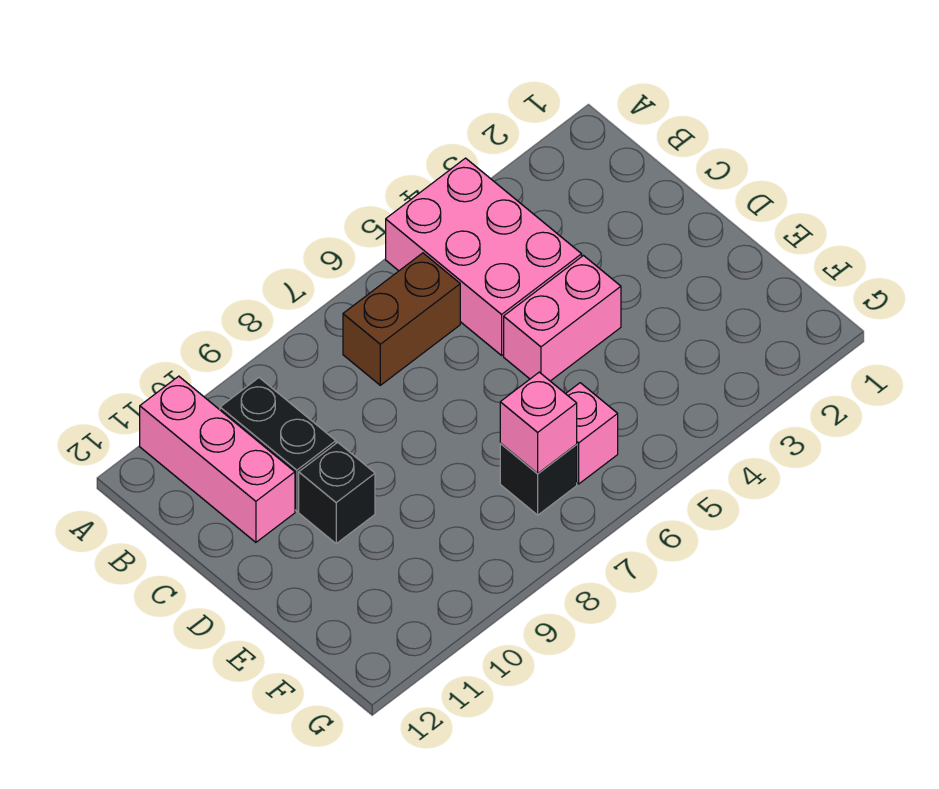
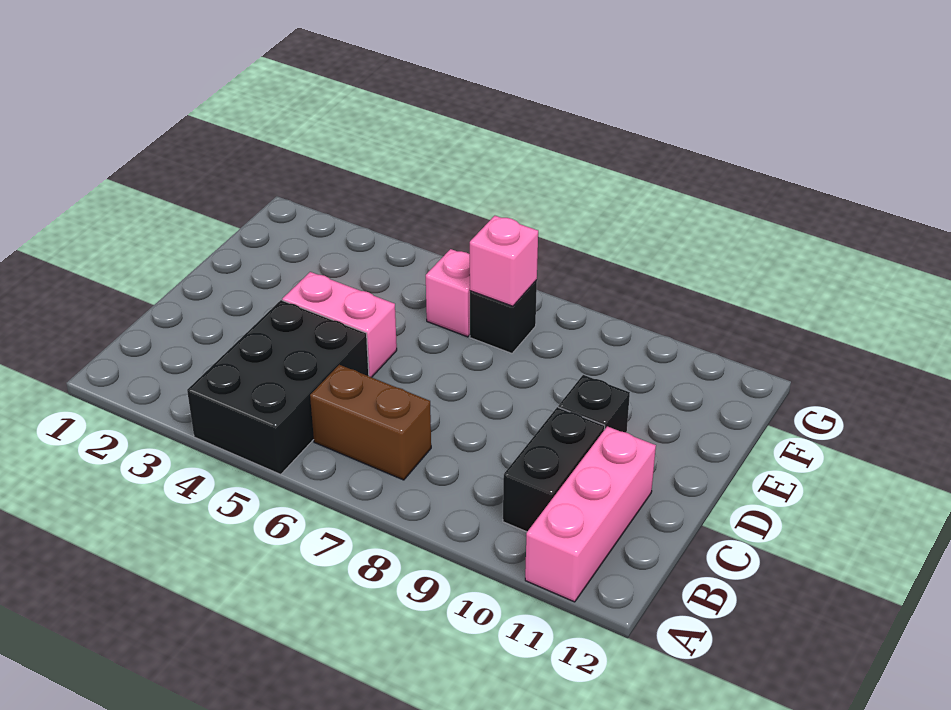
pink brick A4:C5 level 1 -> black brick A4:C5 level 1

